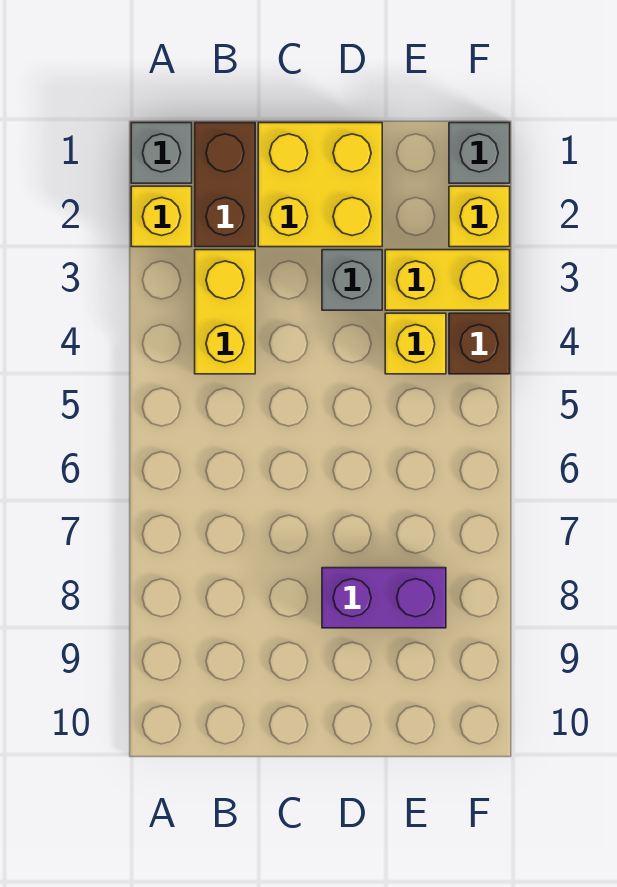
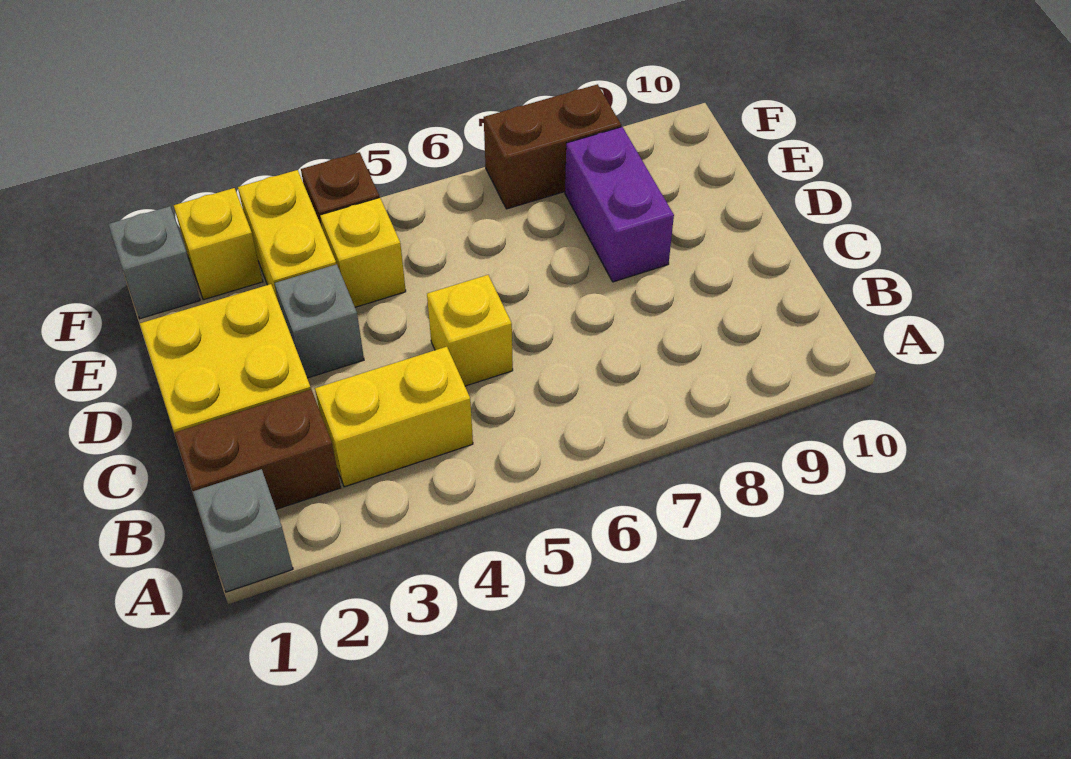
yellow brick A2 level 1 -> yellow brick C5 level 1
none -> brown brick F7:F8 level 1

